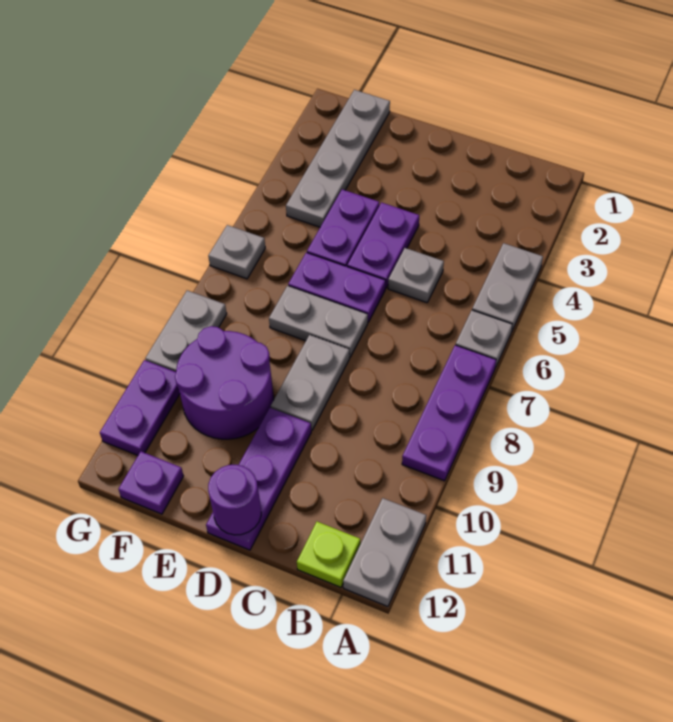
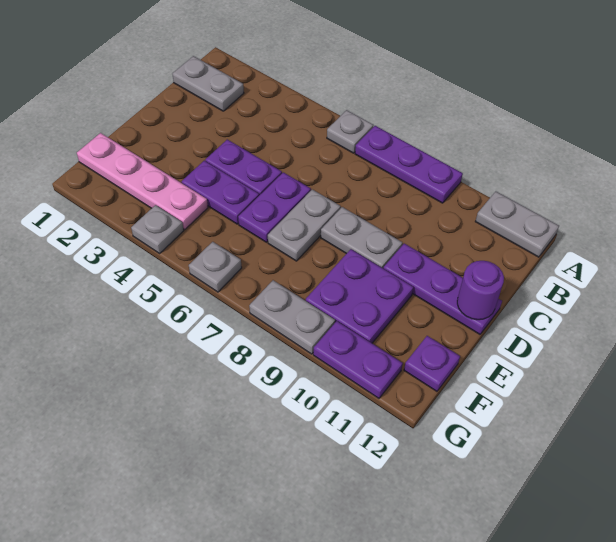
grey plate A4:A5 level 1 -> grey plate B1:B2 level 1
lime plate B12 level 1 -> none
grey plate C5 level 1 -> grey plate G4 level 1
purple round brick E9:F10 level 1 -> purple plate E9:F10 level 1
grey plate F1:F4 level 1 -> pink plate F1:F4 level 1

